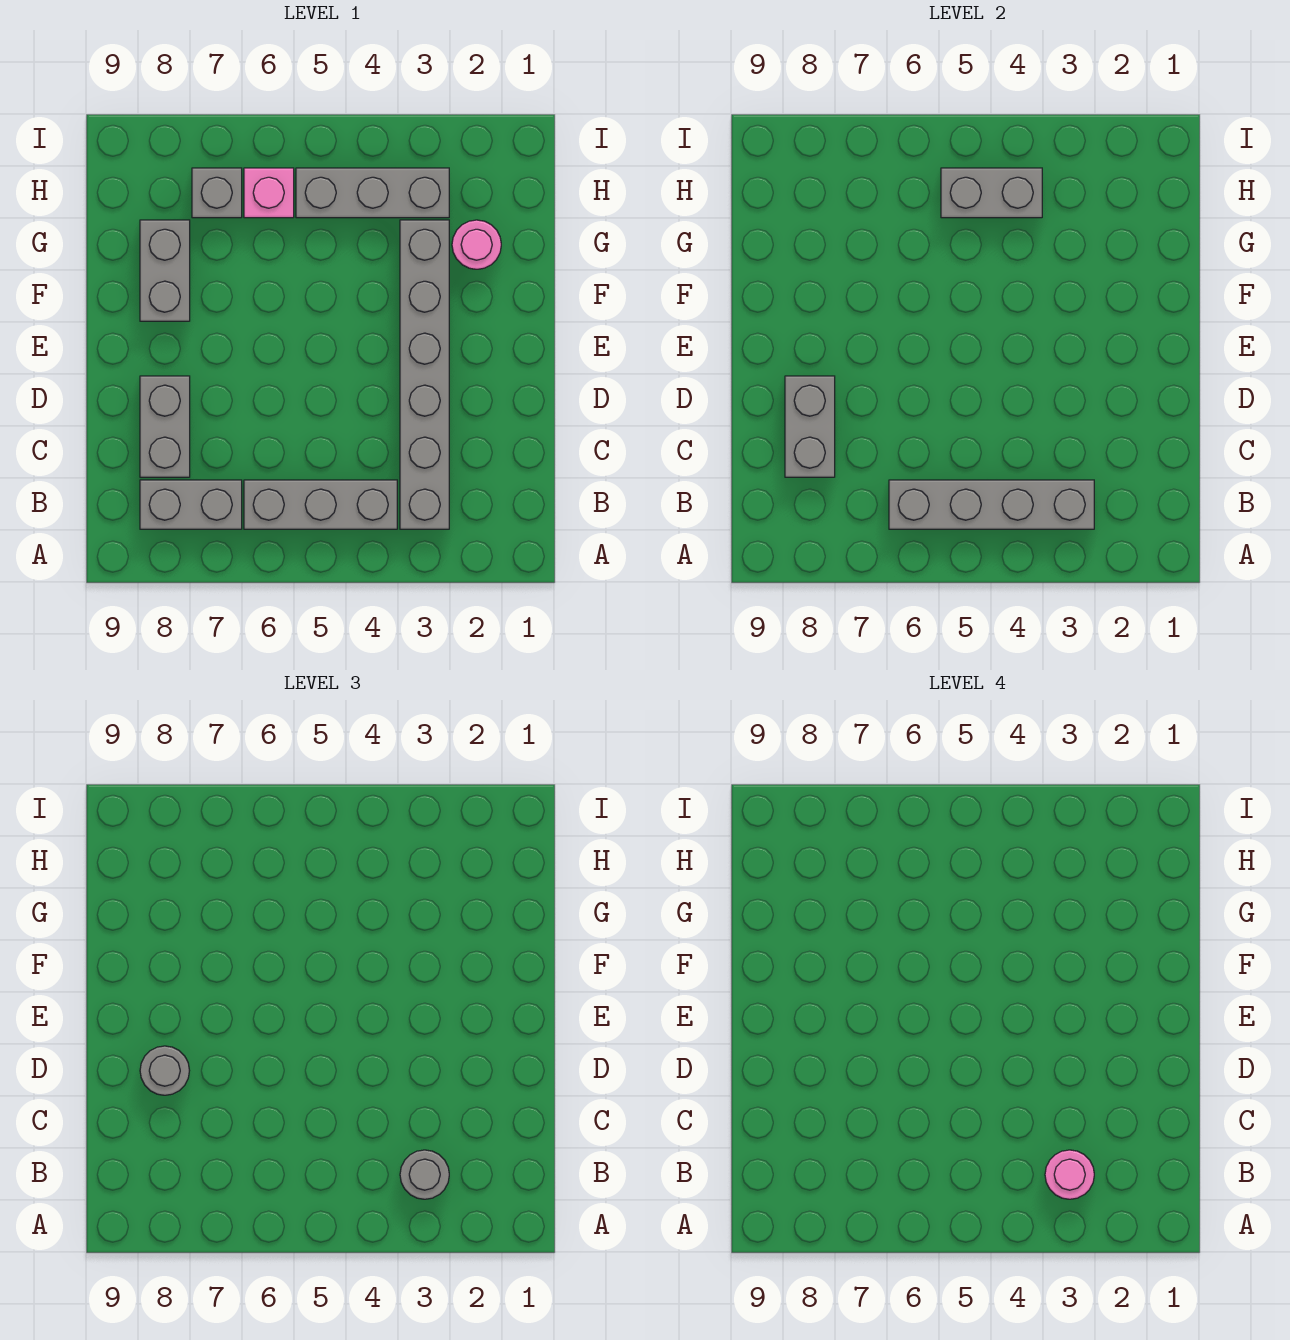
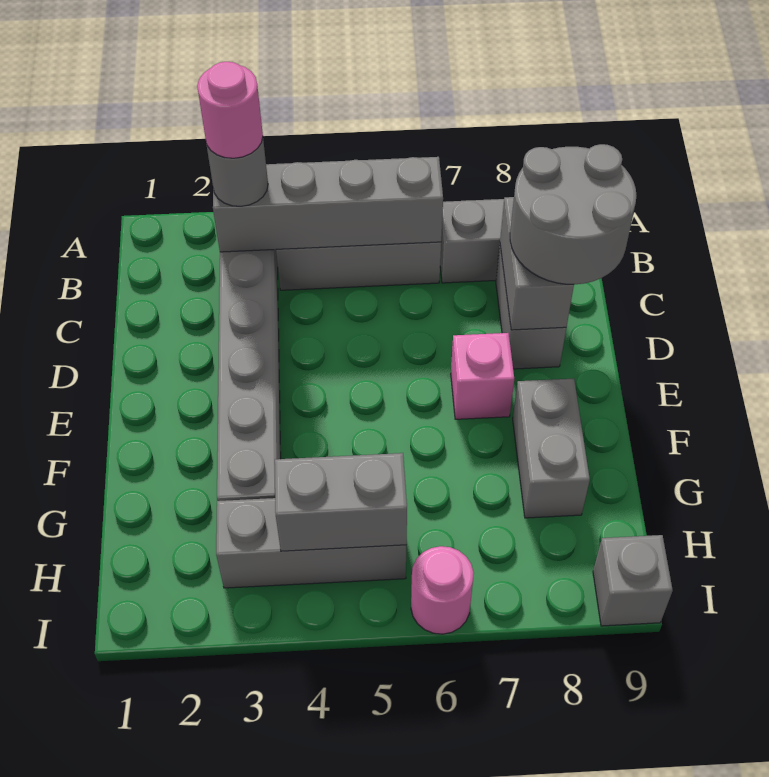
grey round brick D8 level 3 -> grey round brick C8:D9 level 3
pink round brick G2 level 1 -> pink round brick I6 level 1
pink brick H6 level 1 -> pink brick E7 level 1
grey brick H7 level 1 -> grey brick I9 level 1

